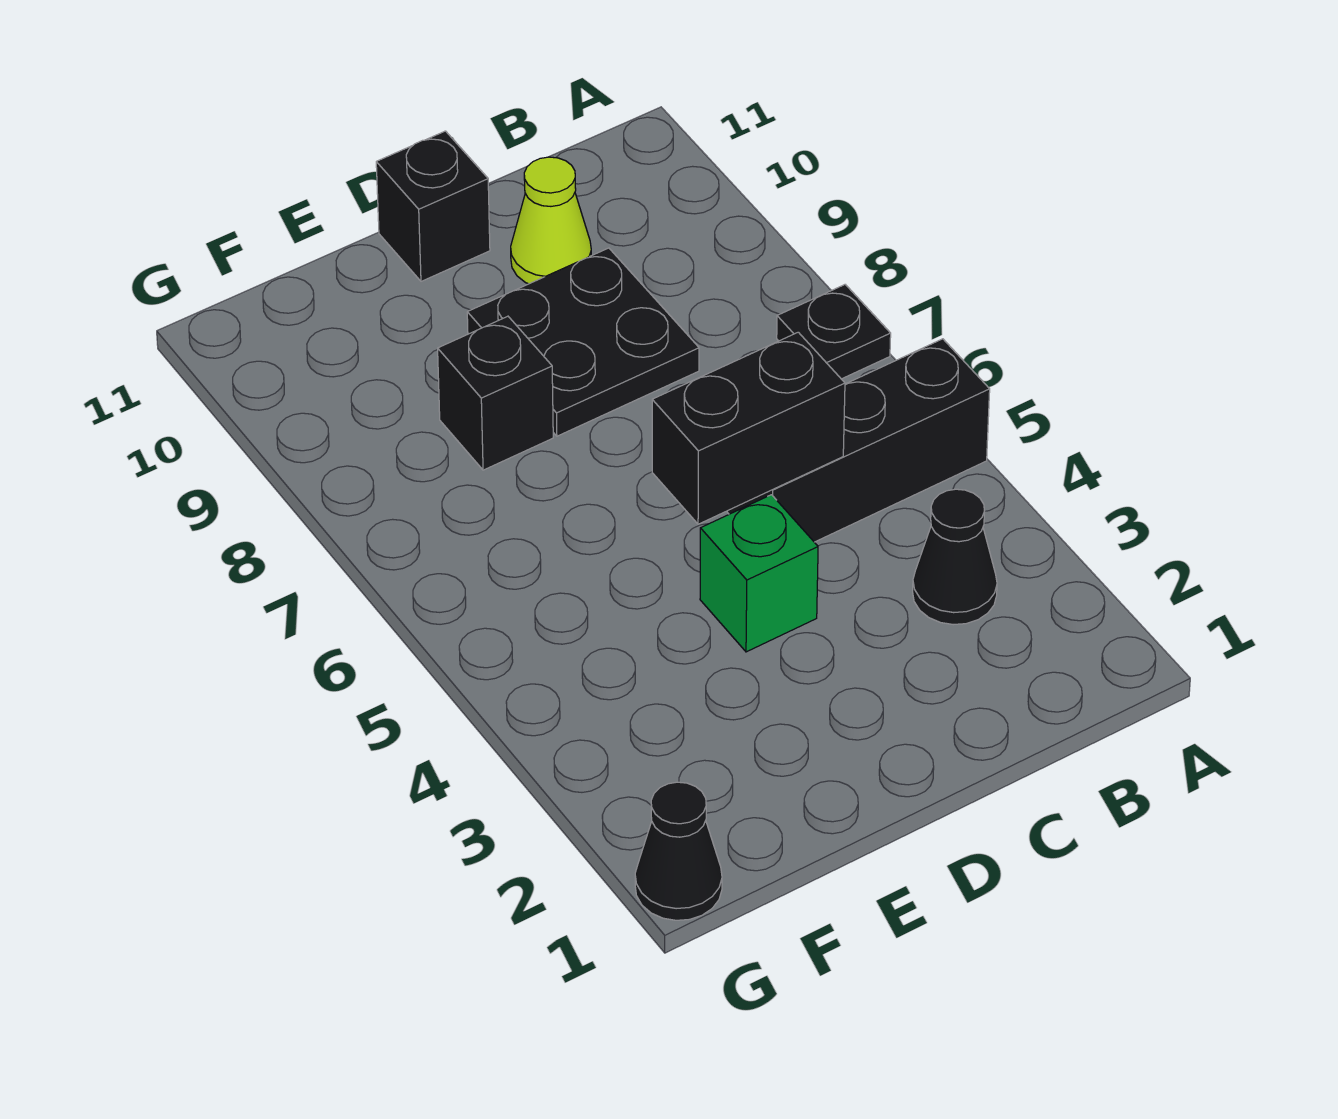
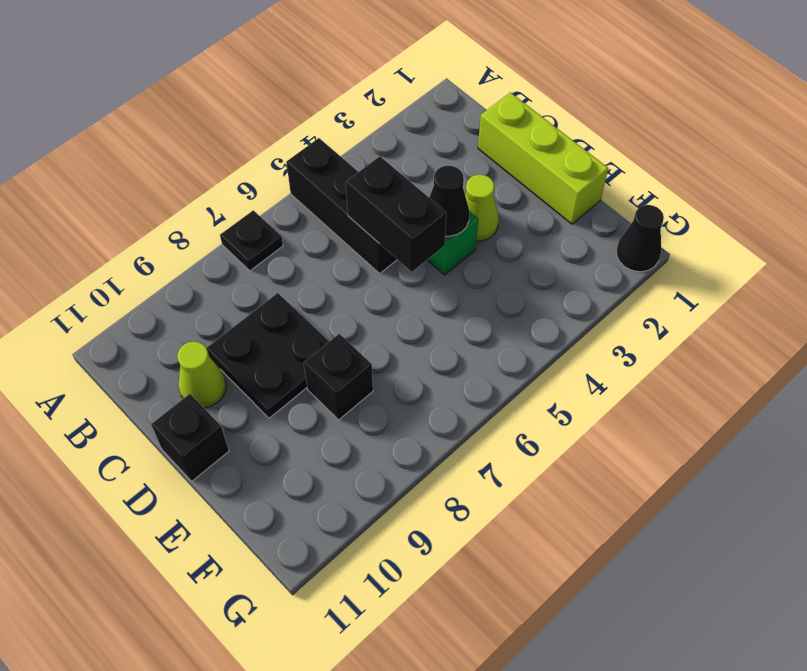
black cone B3 level 1 -> black cone D4 level 2
none -> lime brick C1:E1 level 1
none -> lime cone D3 level 1

